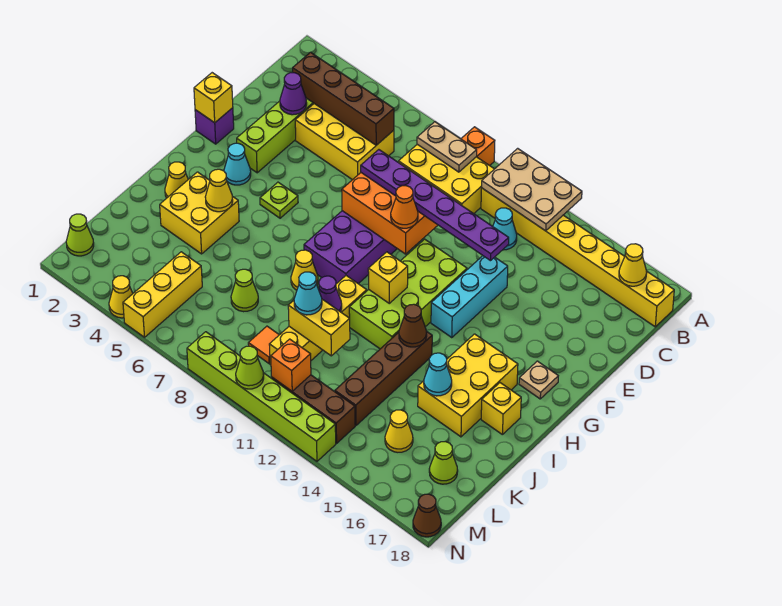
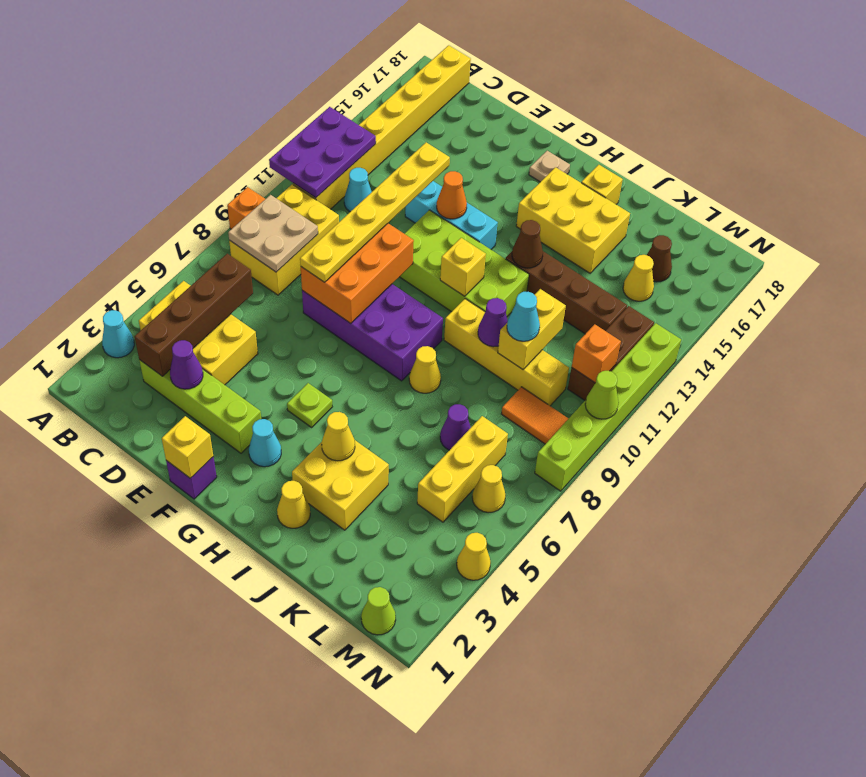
tan plate A11:B13 level 2 -> purple plate A11:B13 level 2
tan plate B8:B9 level 2 -> tan plate B8:C9 level 2
yellow cone B17 level 2 -> yellow cone M6 level 1
yellow brick C4:D6 level 1 -> yellow brick B4:D5 level 1
purple plate E8:E13 level 3 -> yellow plate E8:E13 level 3
orange cone F10 level 3 -> orange cone F13 level 2
cyan cone J15 level 2 -> cyan cone A3 level 1
lime cone K7 level 1 -> purple cone K7 level 1
yellow brick L5:N5 level 1 -> yellow brick L5:L7 level 1
orange tile L9 level 1 -> orange tile L9:M9 level 1
lime cone L17 level 1 -> none
brown cone N18 level 1 -> brown cone L16 level 1

